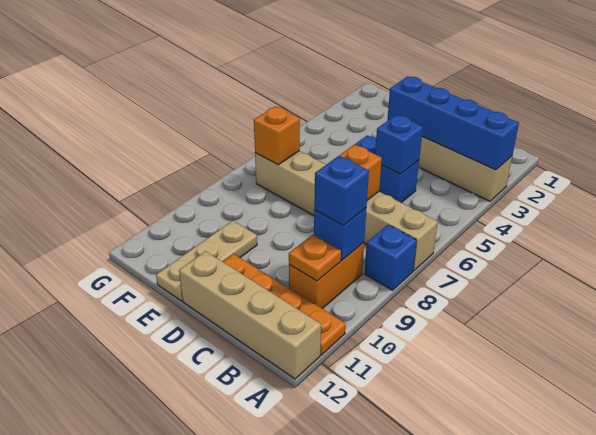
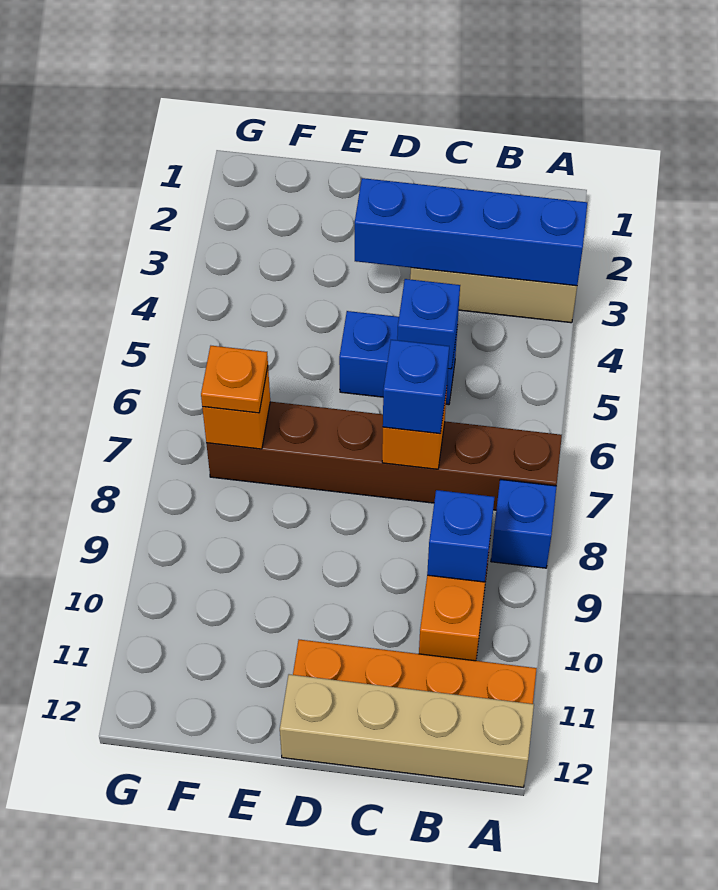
tan brick A7:F7 level 1 -> brown brick A7:F7 level 1
blue brick B9 level 3 -> blue brick C7 level 3
orange plate B10 level 2 -> orange plate F7 level 3
tan plate E10:E12 level 1 -> none

